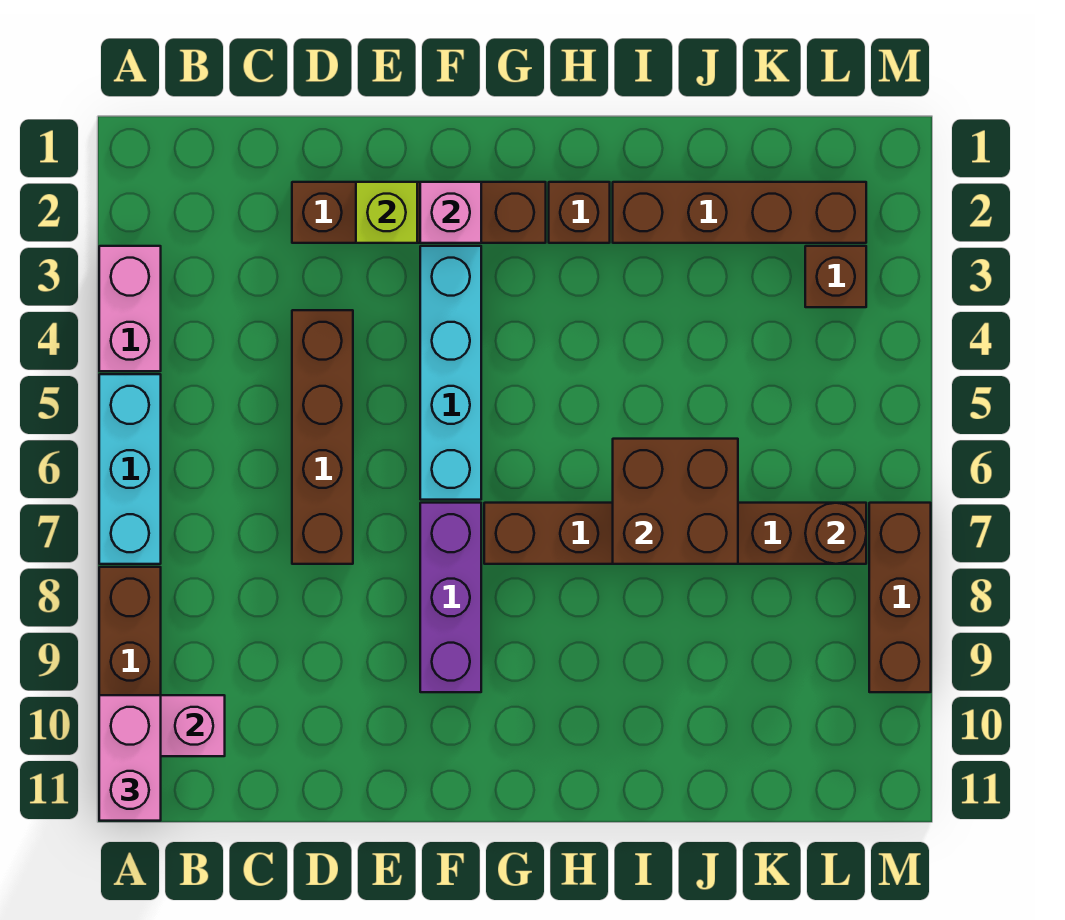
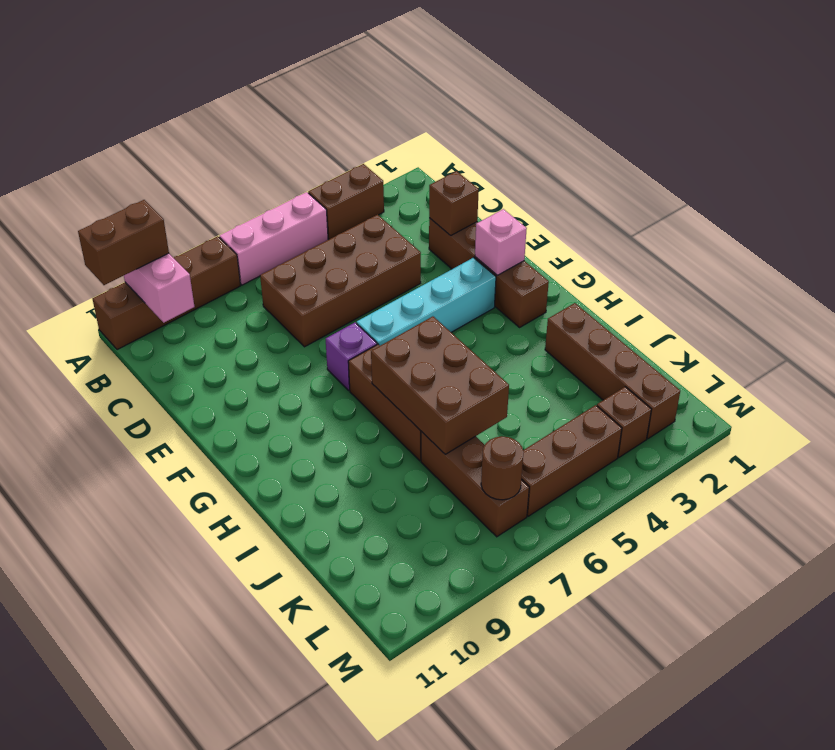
pink brick A3:A4 level 1 -> brown brick A3:A4 level 1
cyan brick A5:A7 level 1 -> pink brick A5:A7 level 1
pink brick A10:A11 level 3 -> brown brick A10:A11 level 3
brown brick D4:D7 level 1 -> brown brick C4:D7 level 1
lime brick E2 level 2 -> none
purple brick F7:F9 level 1 -> purple brick F7 level 1
brown brick H2 level 1 -> brown brick D2 level 2
brown brick I6:J7 level 2 -> brown brick H6:J7 level 2
brown brick M7:M9 level 1 -> brown brick L4:L6 level 1

